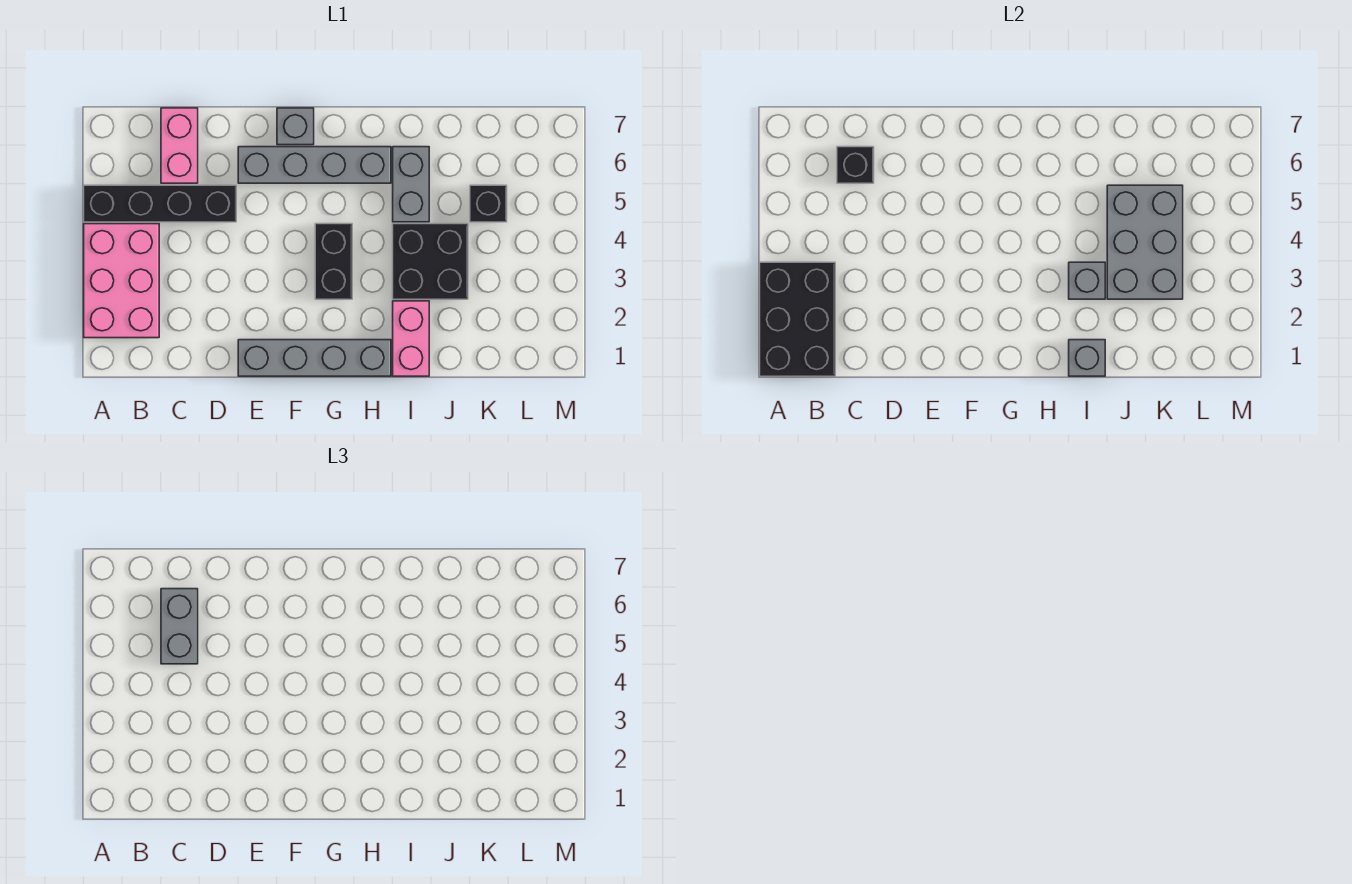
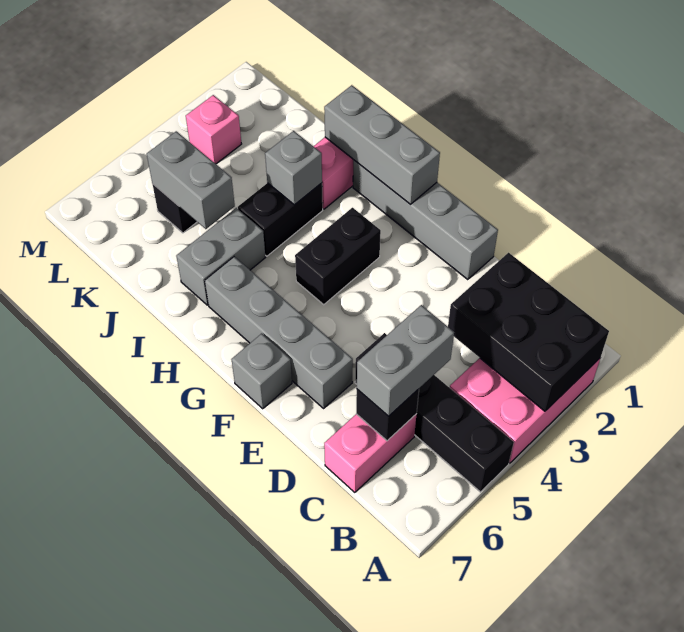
black brick A1:B3 level 2 -> black brick A2:C3 level 2
grey brick I1 level 2 -> grey brick G1:I1 level 2
black brick I3:J4 level 1 -> black brick I3:I4 level 1
grey brick J3:K5 level 2 -> grey brick J5:K5 level 2
none -> pink brick L3 level 1

